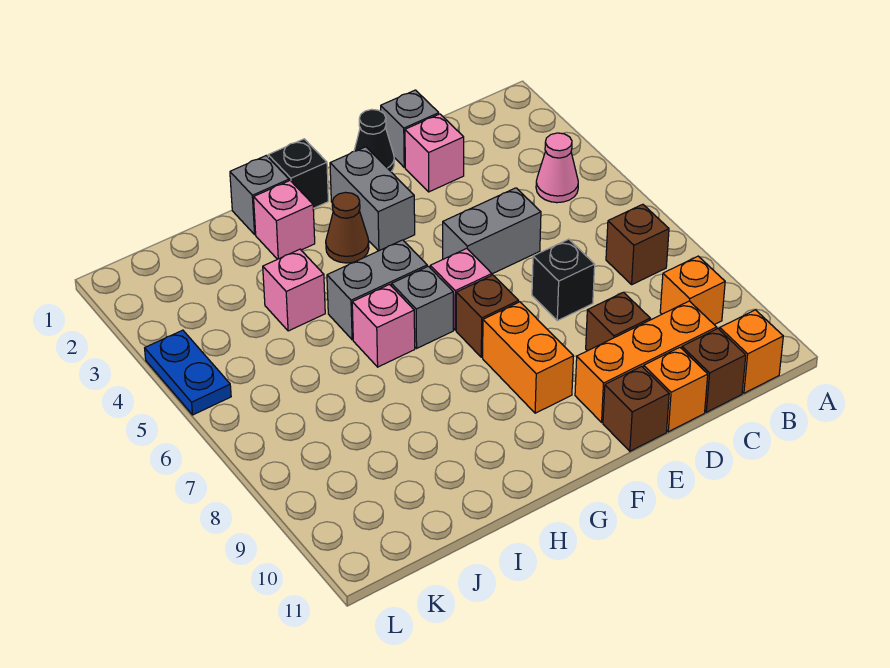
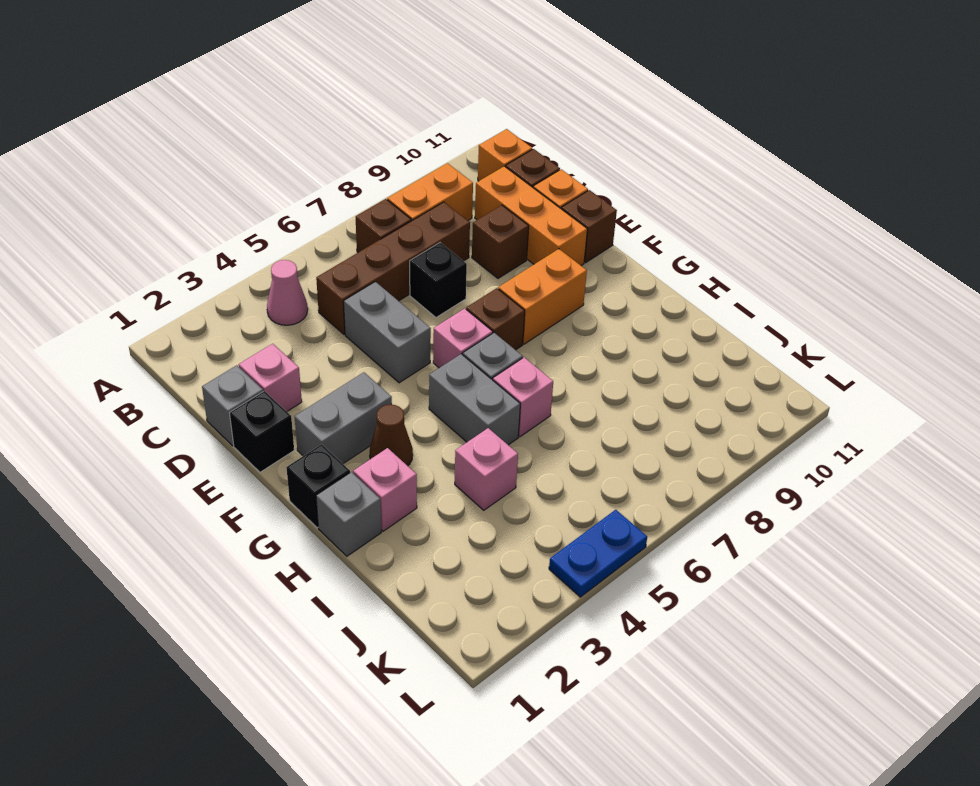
orange brick B9 level 1 -> orange brick B8:B9 level 1
none -> brown brick C5:C8 level 1
black cone E1 level 1 -> black brick E1 level 1

